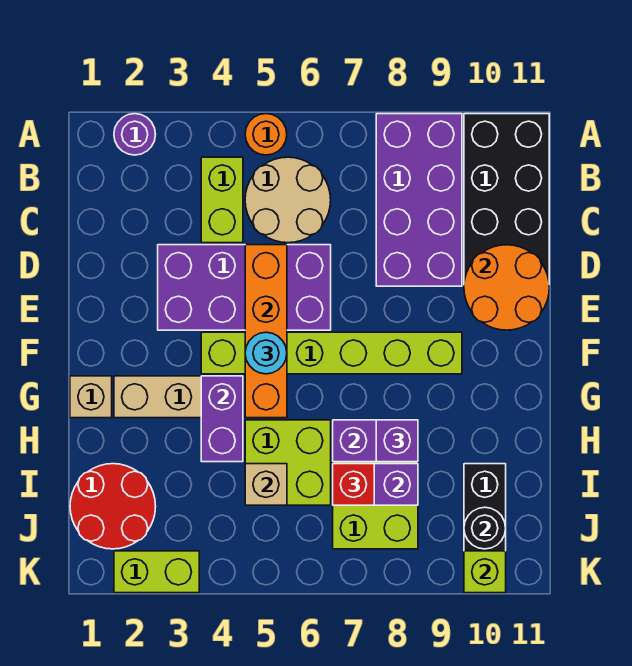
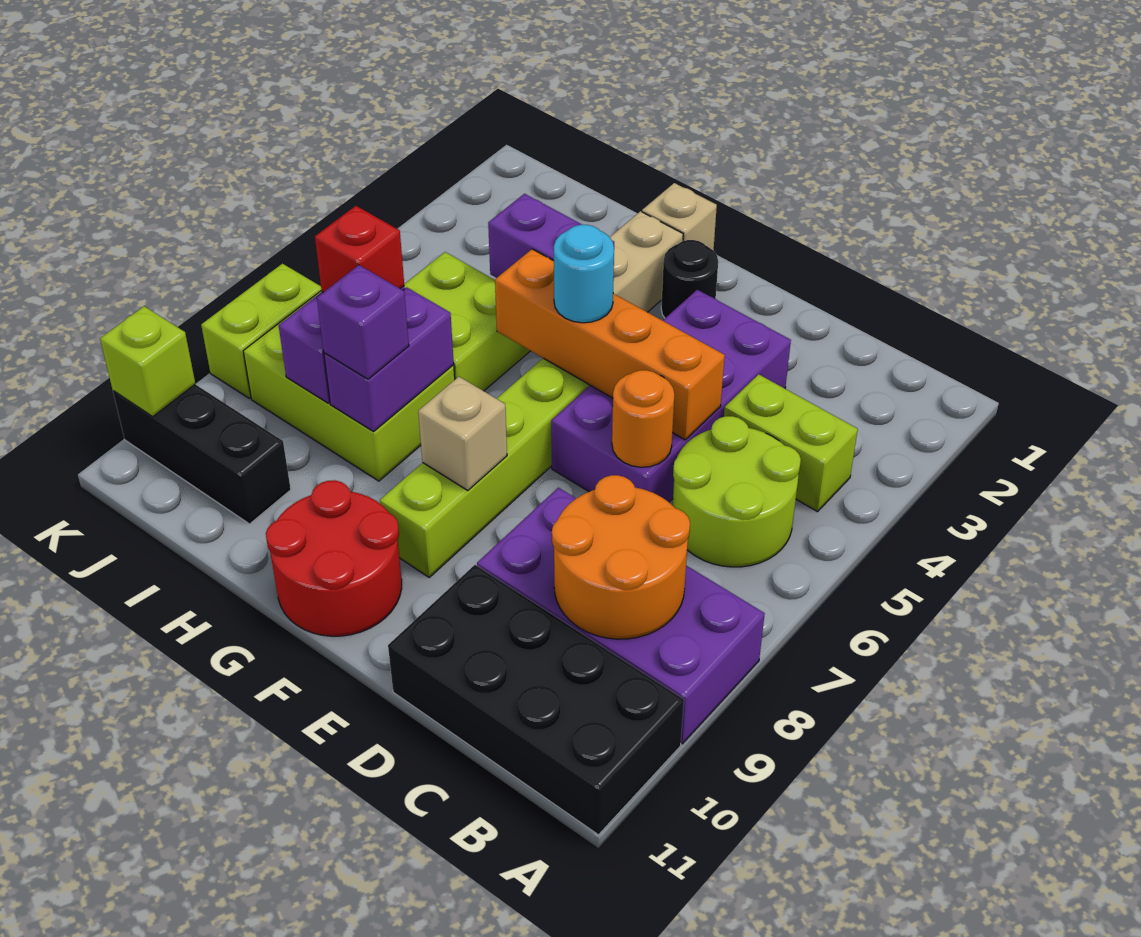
purple round brick A2 level 1 -> none
orange round brick A5 level 1 -> orange round brick D6 level 2
tan round brick B5:C6 level 1 -> lime round brick B5:C6 level 1
orange round brick D10:E11 level 2 -> orange round brick B8:C9 level 2
red round brick I1:J2 level 1 -> red round brick F10:G11 level 1
tan brick I5 level 2 -> tan brick F8 level 2
black round brick J10 level 2 -> black round brick F2 level 1
lime brick K2:K3 level 1 -> lime brick K7:K8 level 1

